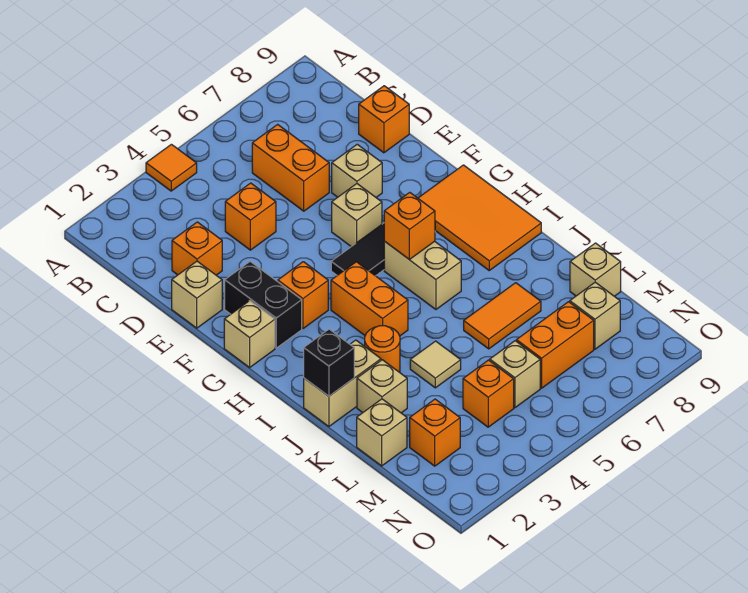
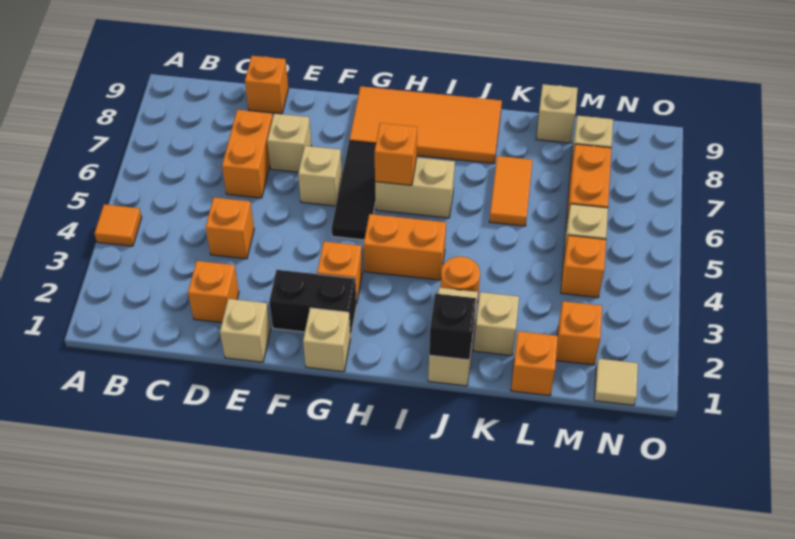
orange brick C6:D6 level 1 -> orange brick D6:D7 level 1
orange tile G8:I9 level 1 -> orange tile G8:J9 level 1
tan tile K4 level 1 -> tan tile N1 level 1
tan brick L1 level 1 -> orange brick L1 level 1

